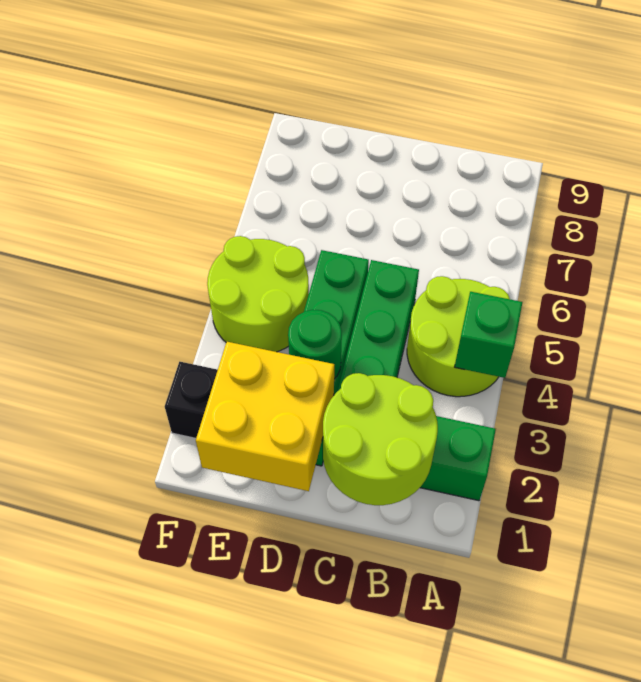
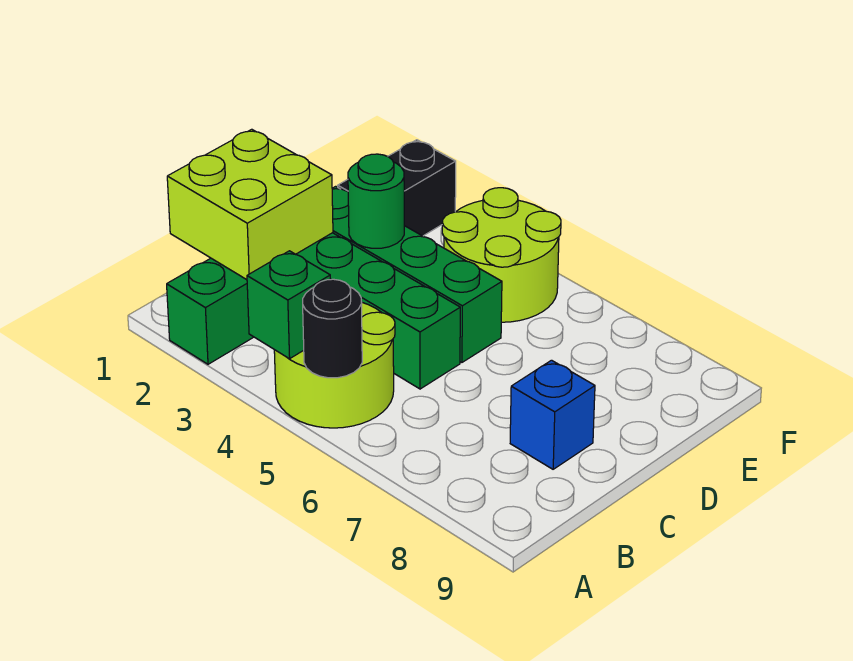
none -> black round brick A5 level 2
lime round brick B1:C2 level 2 -> lime brick B1:C2 level 2
none -> blue brick C8 level 1
yellow brick D1:E2 level 2 -> none

